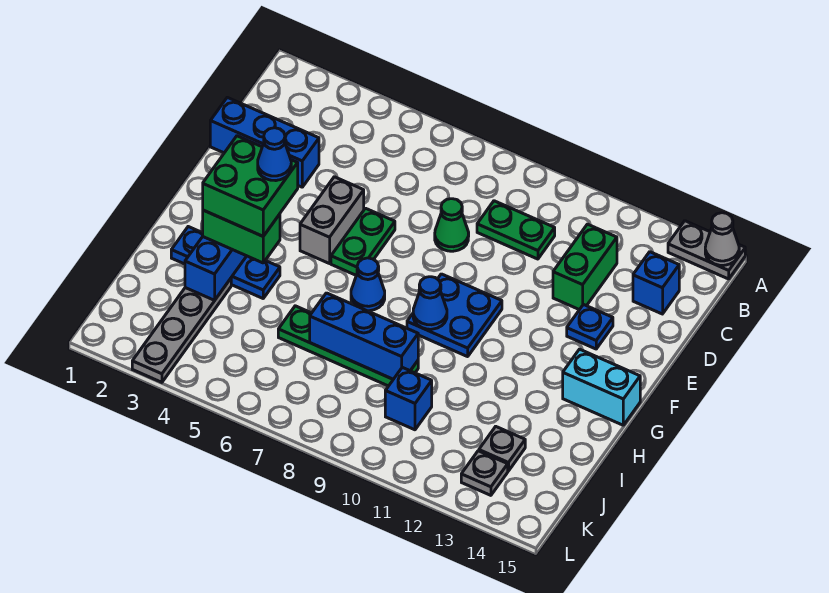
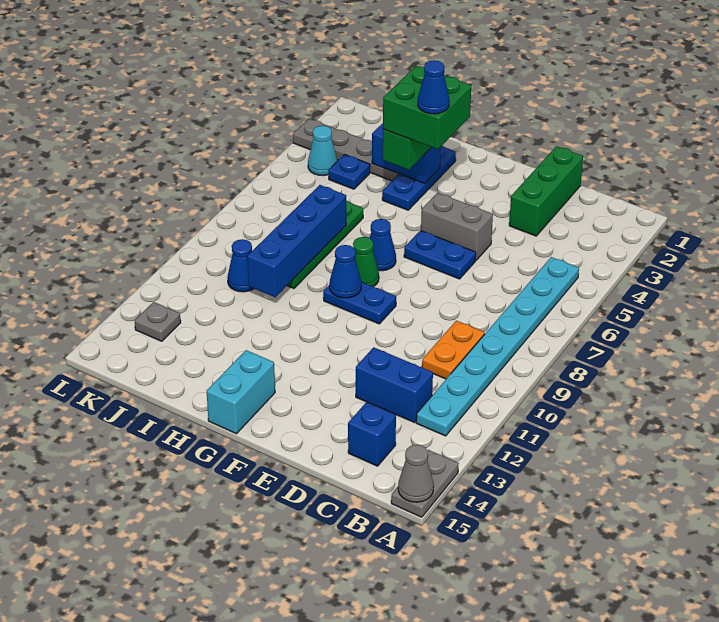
none -> cyan plate B5:B12 level 1
green plate C9:C10 level 1 -> orange plate C9:C10 level 1
green brick C12:D12 level 1 -> blue brick C12:D12 level 1
blue brick D1:D3 level 1 -> green brick D1:D3 level 1
green cone D8 level 1 -> green cone G8 level 1
green plate E6:F6 level 1 -> blue plate E6:F6 level 1
blue plate E13 level 1 -> blue plate J4 level 1
blue plate F9:G10 level 1 -> blue plate F9:G9 level 1
blue brick I7:I9 level 2 -> blue brick I7:I10 level 2
blue brick J10 level 1 -> blue cone J10 level 1
grey plate J13 level 1 -> none
none -> cyan cone K4 level 1

